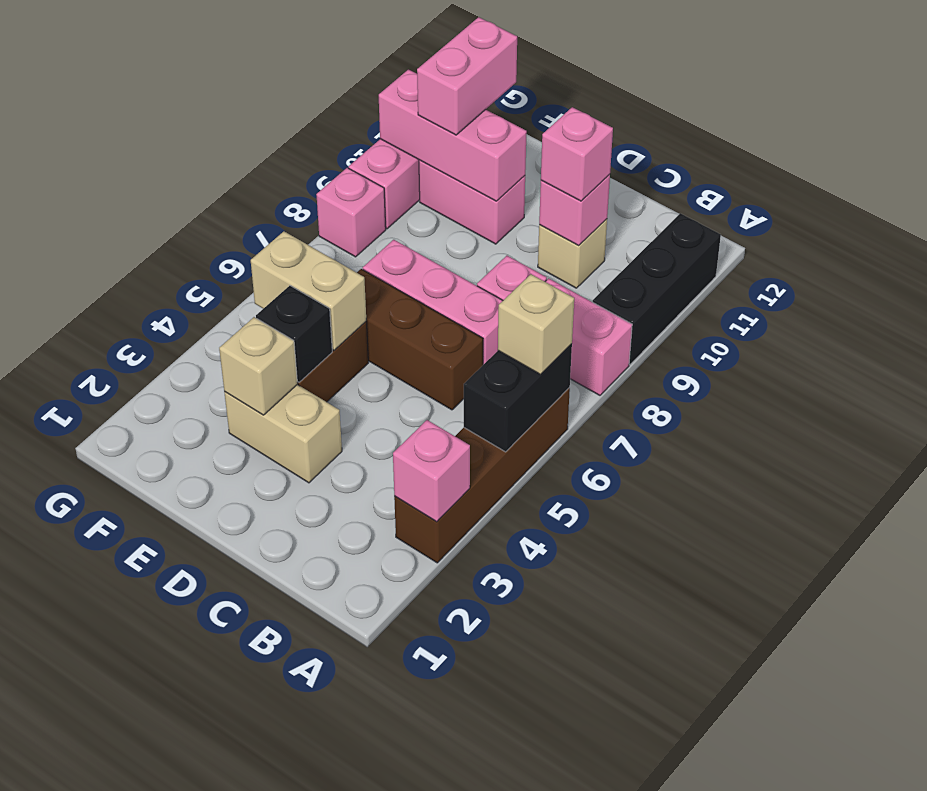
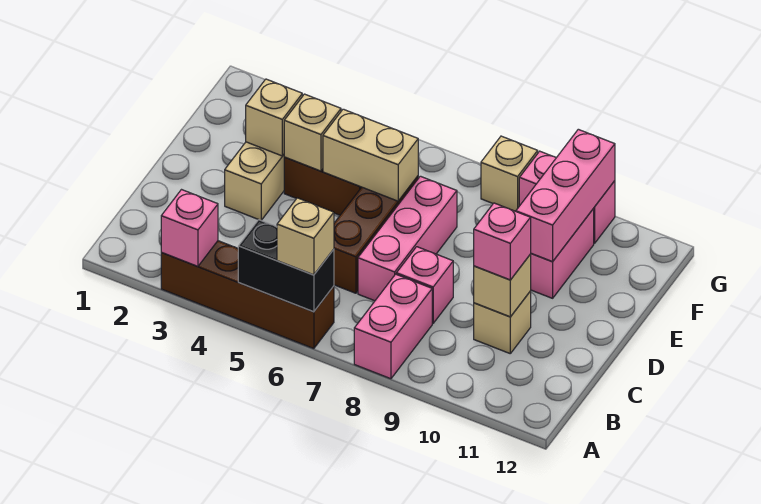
black brick A9:A11 level 1 -> none
pink brick C10 level 2 -> tan brick C10 level 2
black brick E4 level 2 -> tan brick E4 level 2
tan brick E5:F5 level 2 -> tan brick E5:E6 level 2
pink brick F10:F11 level 3 -> none
pink brick G8 level 1 -> tan brick G8 level 1

